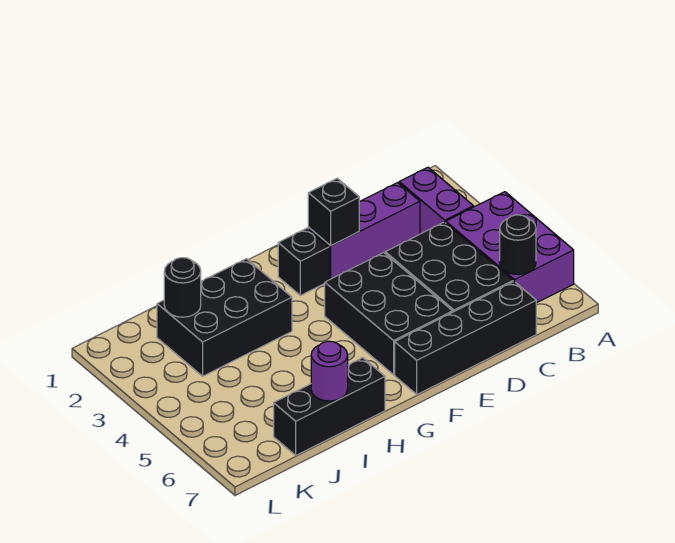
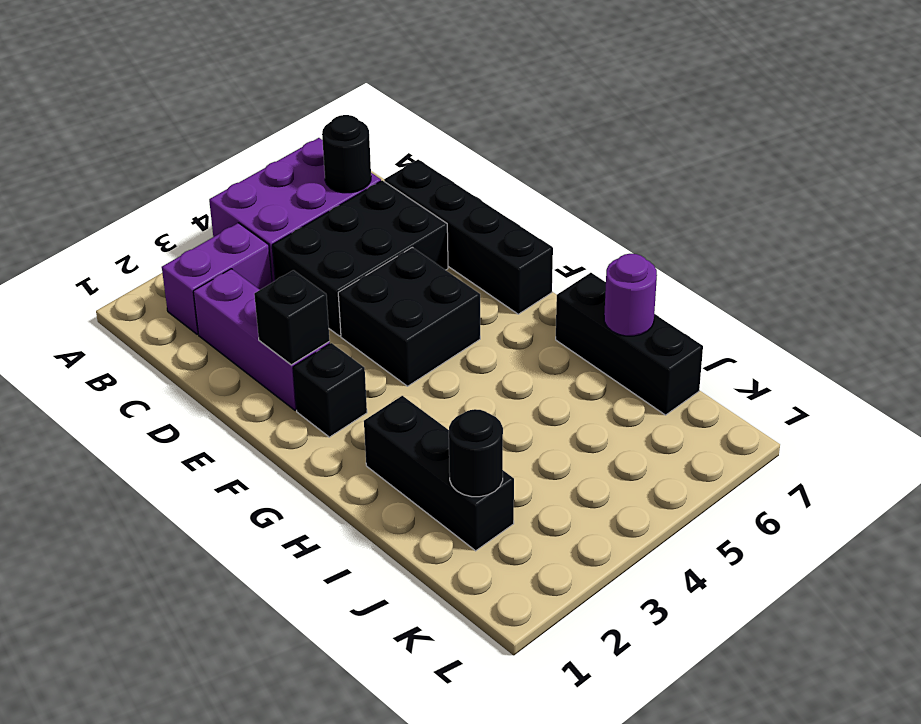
black brick E4:F6 level 1 -> black brick E4:F5 level 1
black brick H2:J3 level 1 -> black brick H2:J2 level 1

